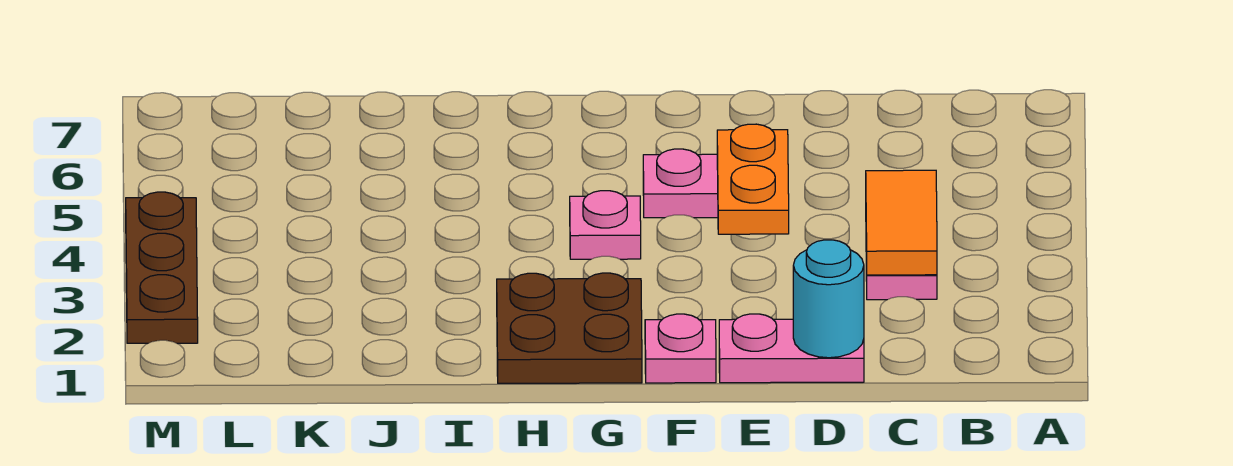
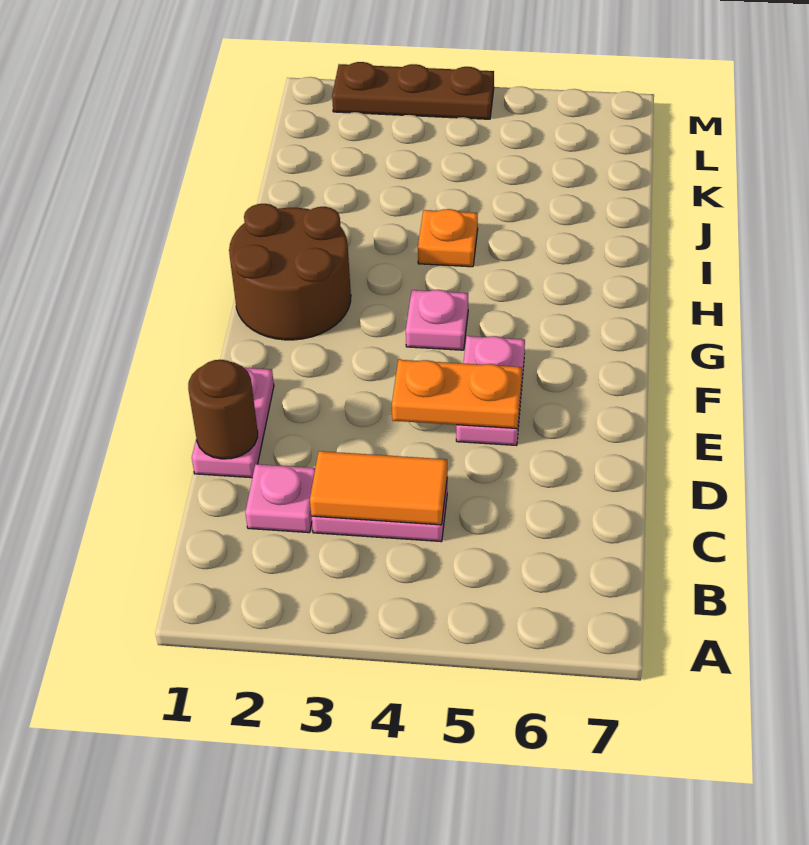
cyan round brick D1 level 2 -> brown round brick D1 level 2
pink plate F1 level 1 -> pink plate C2 level 1
brown plate G1:H2 level 1 -> brown round brick G1:H2 level 1
none -> orange plate I4 level 1

